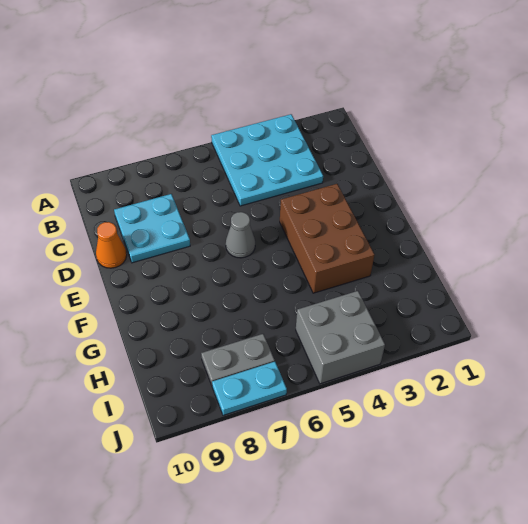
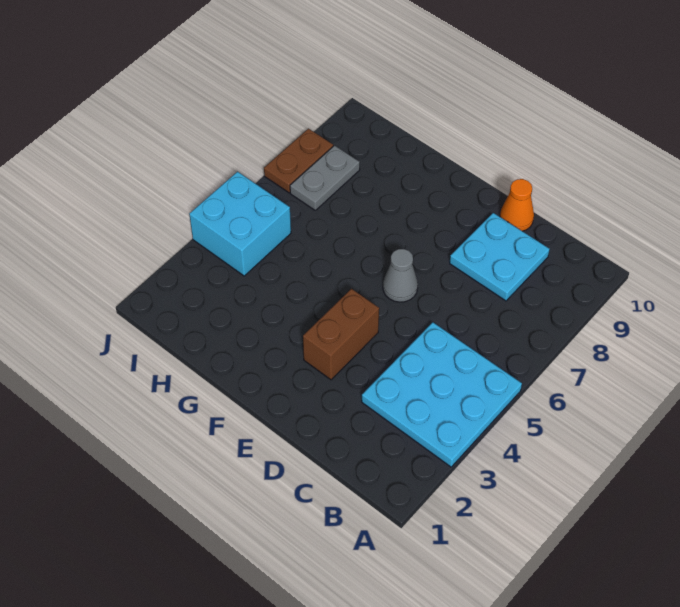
brown brick E3:G4 level 1 -> brown brick E3:E4 level 1
grey brick I4:J5 level 1 -> cyan brick I4:J5 level 1
cyan plate J7:J8 level 1 -> brown plate J7:J8 level 1

